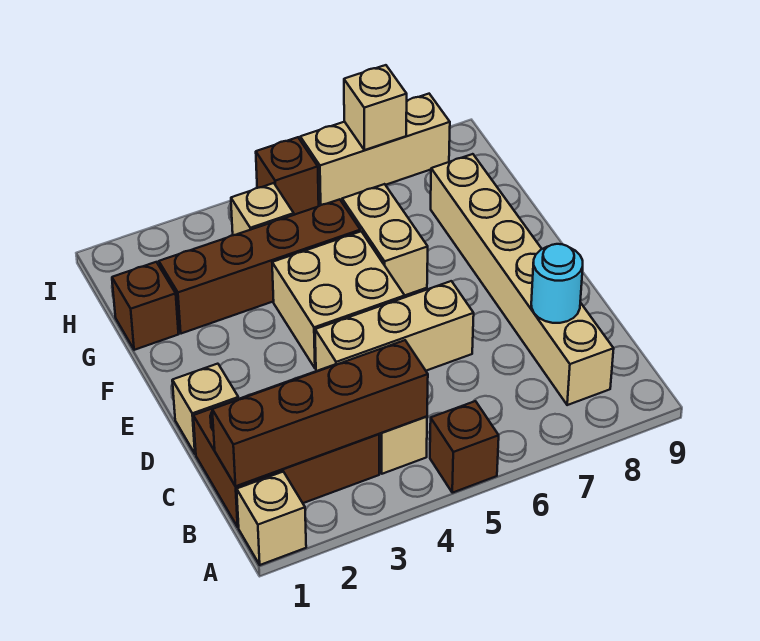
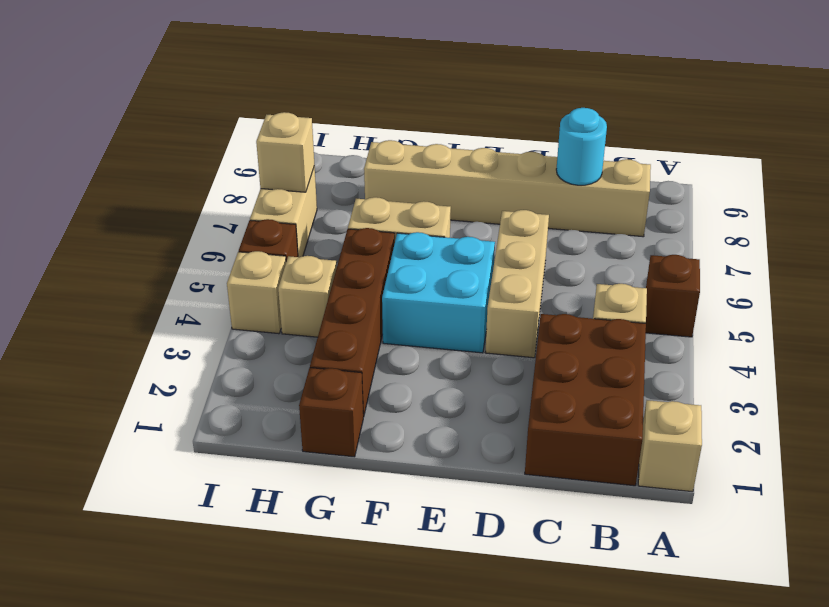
brown brick B1:B4 level 2 -> none
tan brick D1 level 1 -> tan brick I4 level 1
tan brick E4:F5 level 1 -> cyan brick E4:F5 level 1
tan brick I6:I8 level 1 -> tan brick I6:I7 level 1

